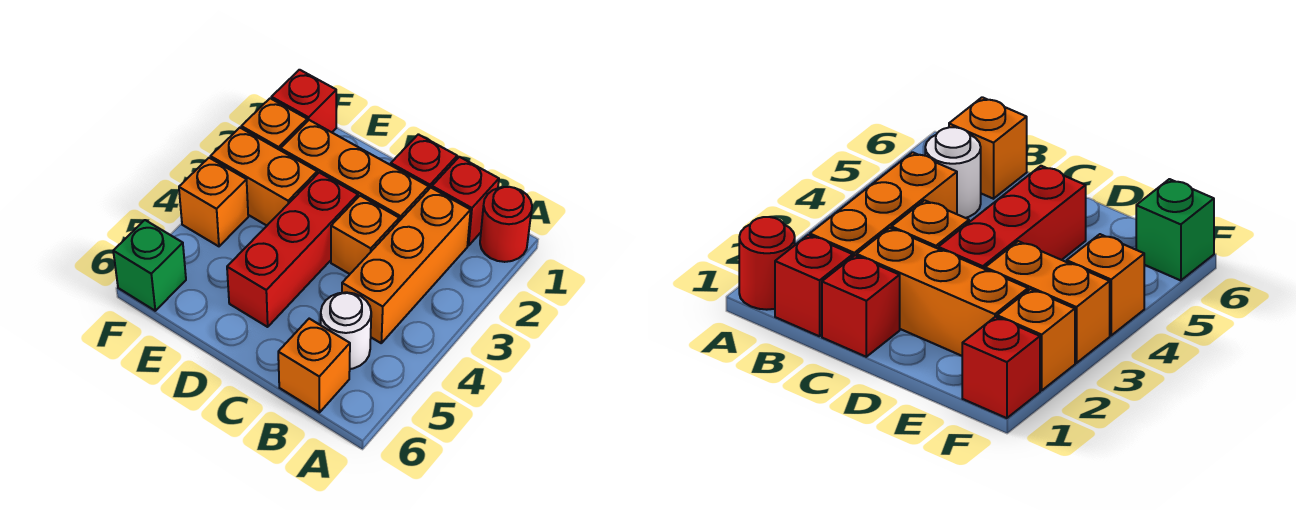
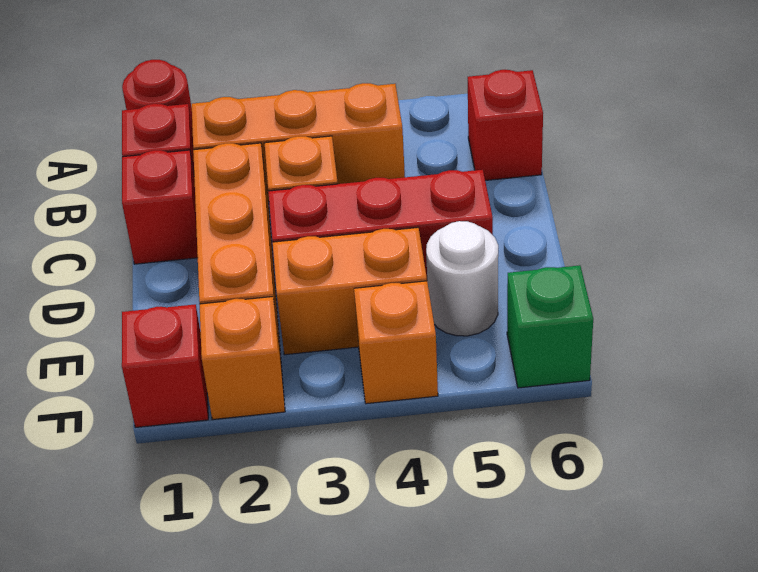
white round brick B5 level 1 -> white round brick E5 level 1
orange brick B6 level 1 -> red brick B6 level 1
orange brick E3:F3 level 1 -> orange brick E3:E4 level 1

